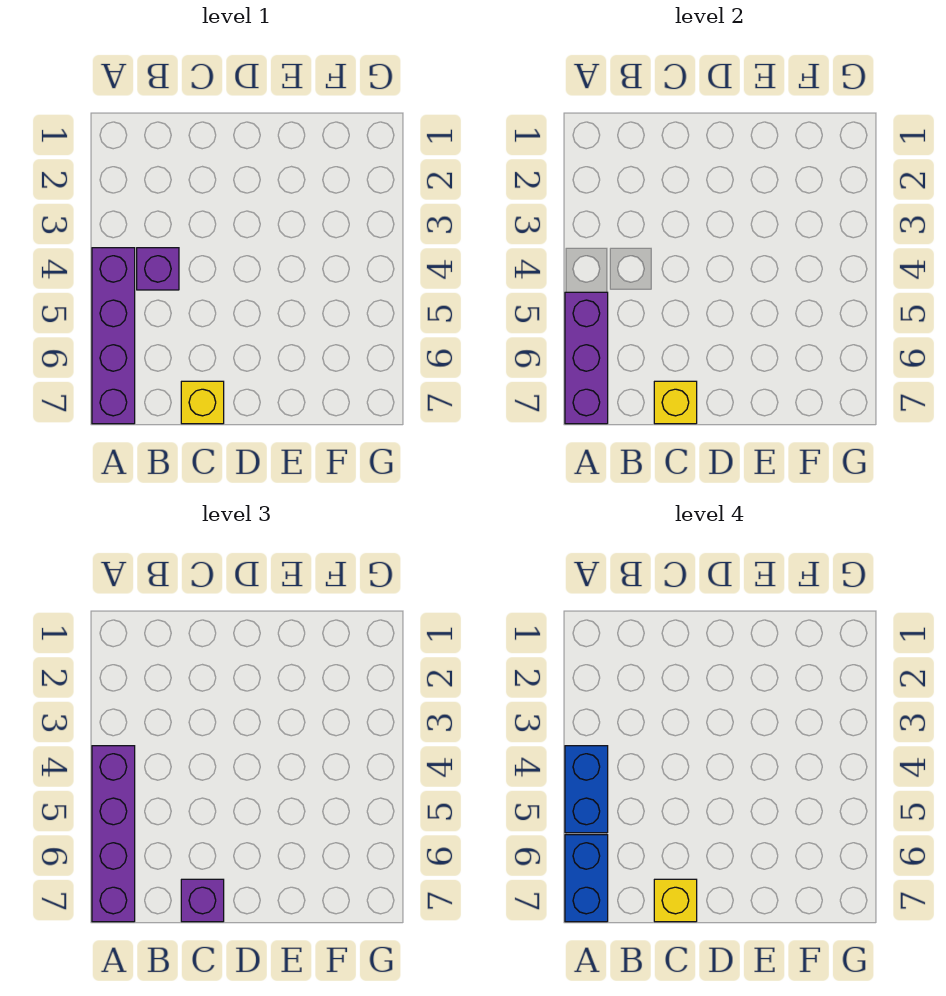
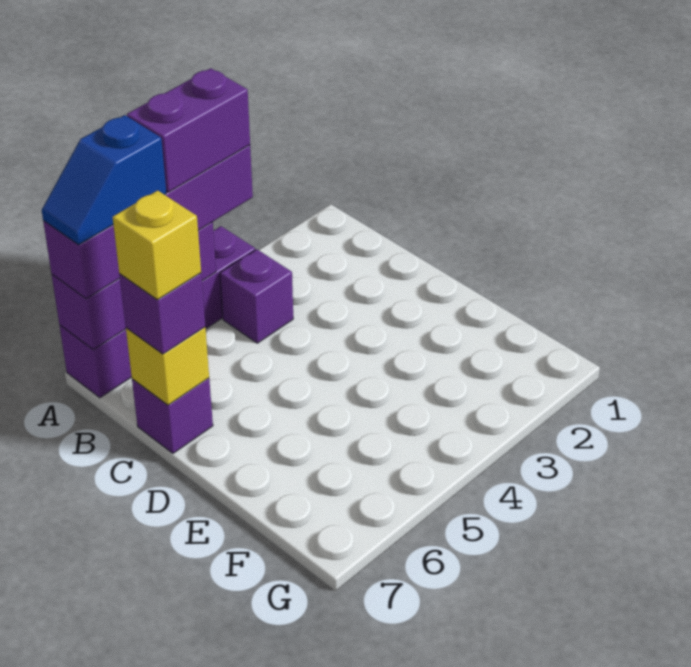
blue brick A4:A5 level 4 -> purple brick A4:A5 level 4
blue brick A6:A7 level 4 -> blue slope A6:A7 level 4 top 6
yellow brick C7 level 1 -> purple brick C7 level 1

